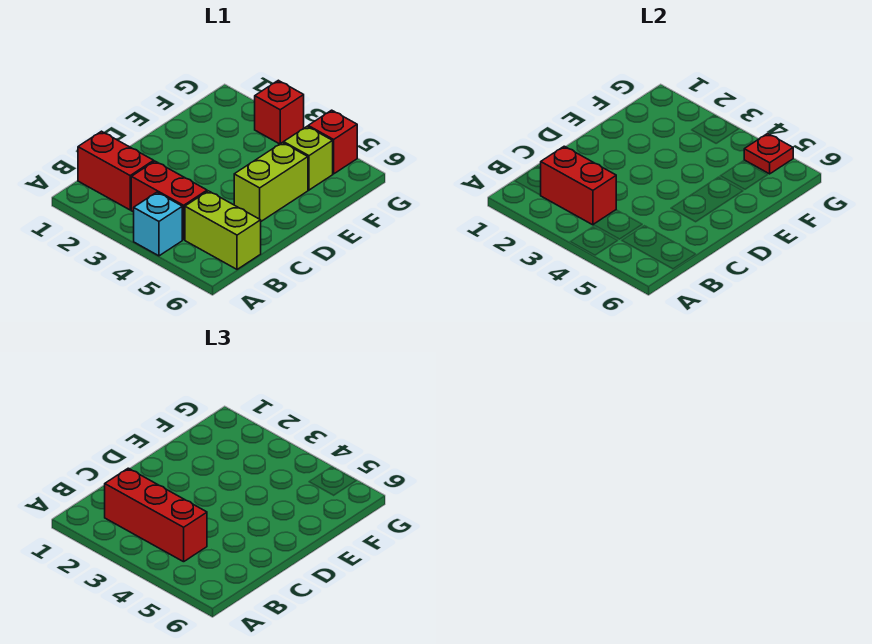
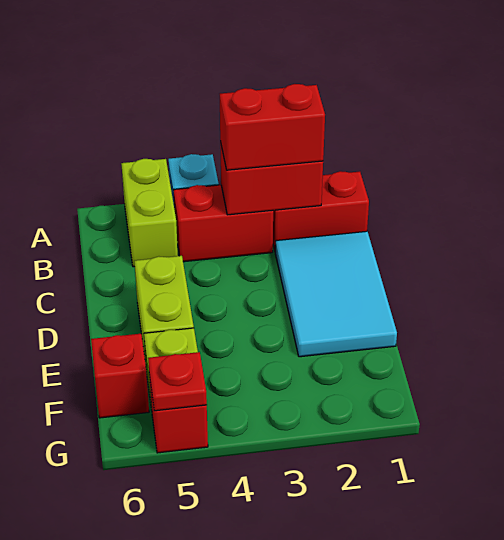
red brick B2:B4 level 3 -> red brick B2:B3 level 3
lime brick B5:B6 level 1 -> lime brick A5:B5 level 1
none -> cyan tile C1:E2 level 1
red brick G3 level 1 -> red brick F6 level 1

